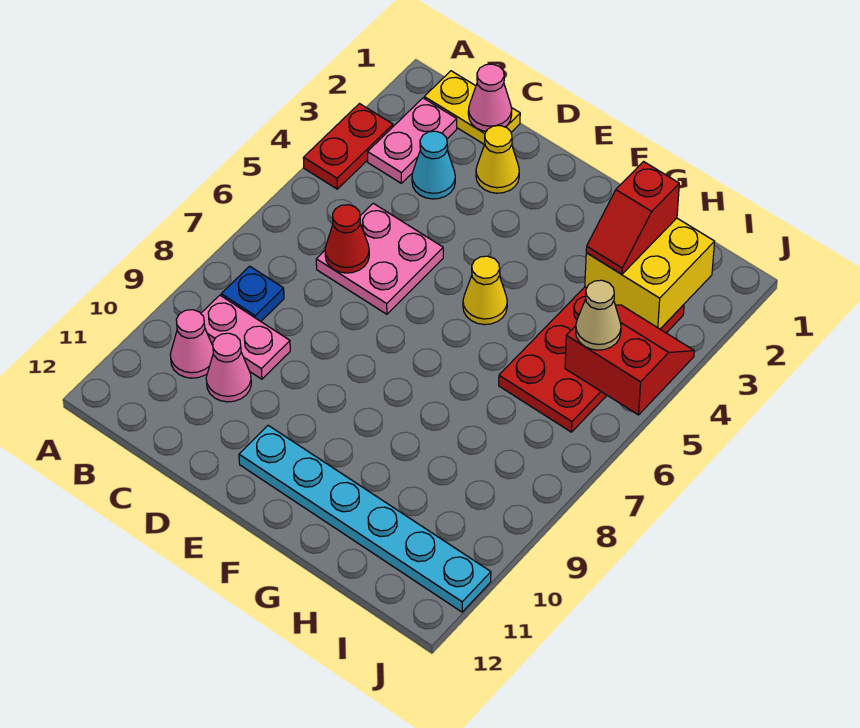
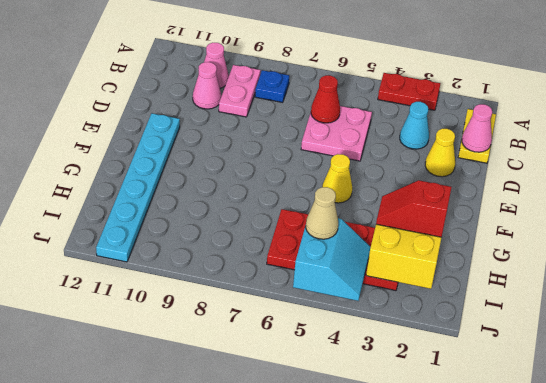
pink plate B2:B3 level 1 -> none
red slope I4:J5 level 2 top 5 -> cyan slope I4:J5 level 2 top 5

